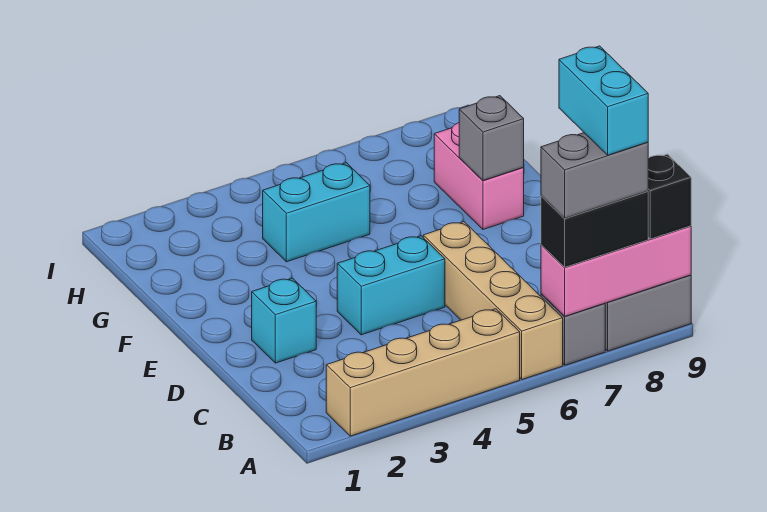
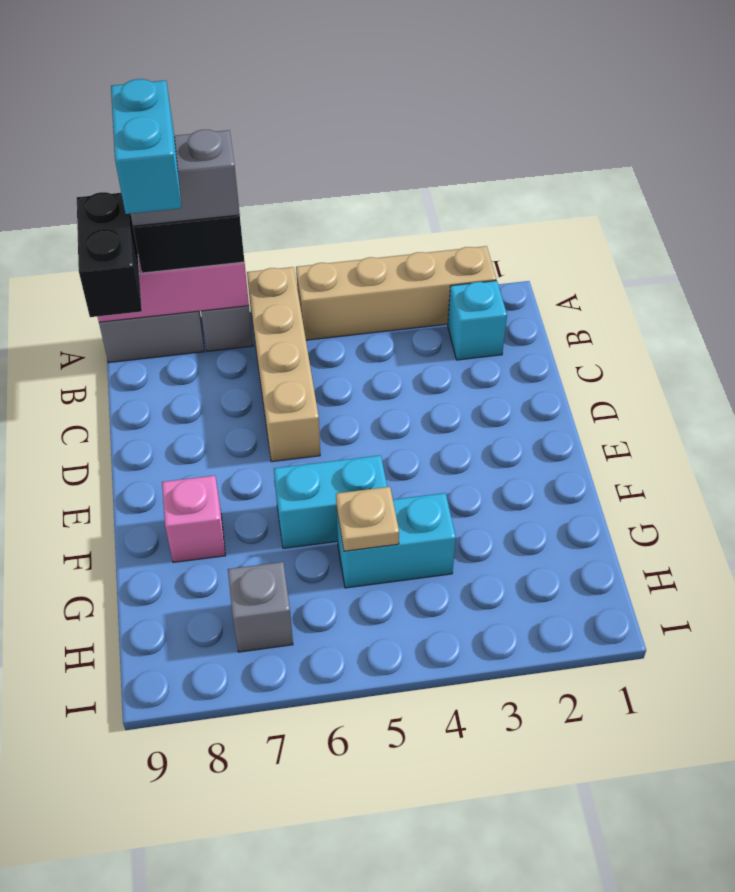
black brick A9 level 3 -> black brick A9:B9 level 3
cyan brick D2 level 1 -> cyan brick B2 level 1
cyan brick D4:D5 level 1 -> cyan brick F5:F6 level 1
pink brick F8:G8 level 1 -> pink brick F8 level 1
grey brick F8 level 2 -> grey brick H7 level 1
none -> tan plate G5 level 2

